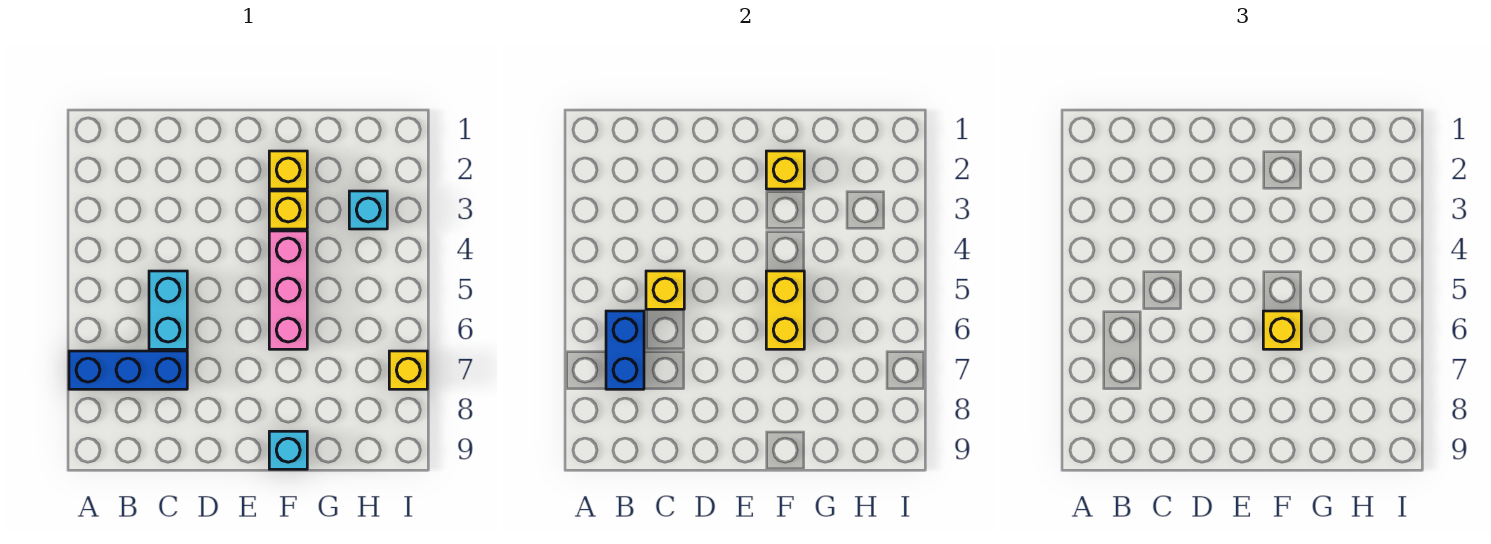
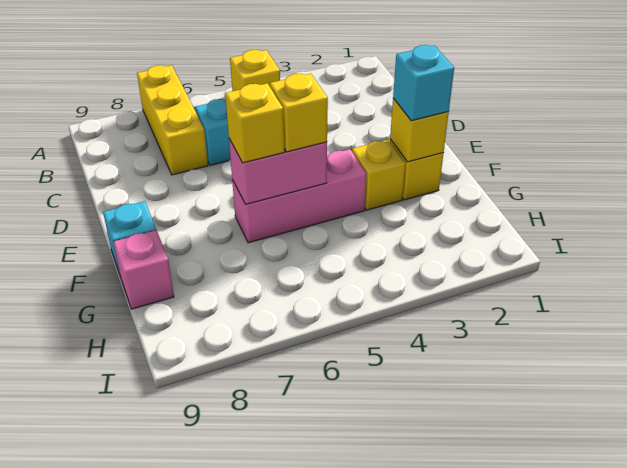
blue brick A7:C7 level 1 -> yellow brick A7:C7 level 1
blue brick B6:B7 level 2 -> none
yellow brick F5:F6 level 2 -> pink brick F5:F6 level 2
none -> pink brick G9 level 1
cyan brick H3 level 1 -> cyan brick F2 level 3
yellow brick I7 level 1 -> yellow brick F5 level 3

